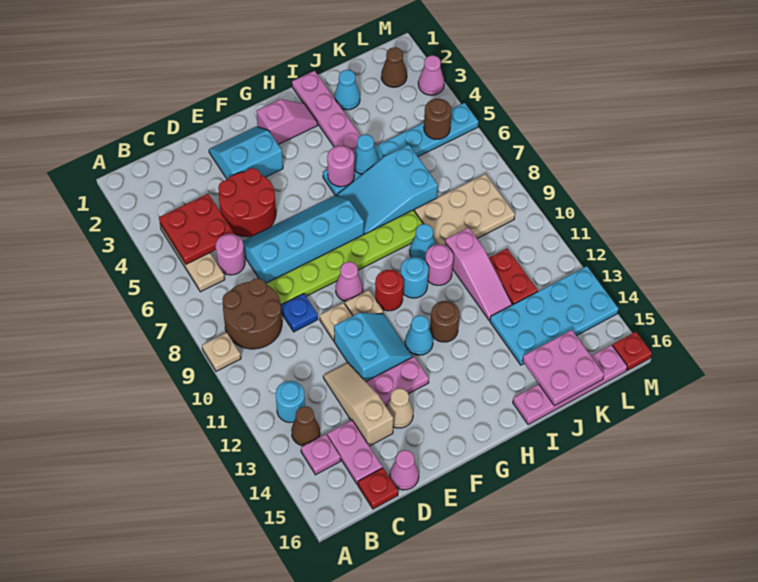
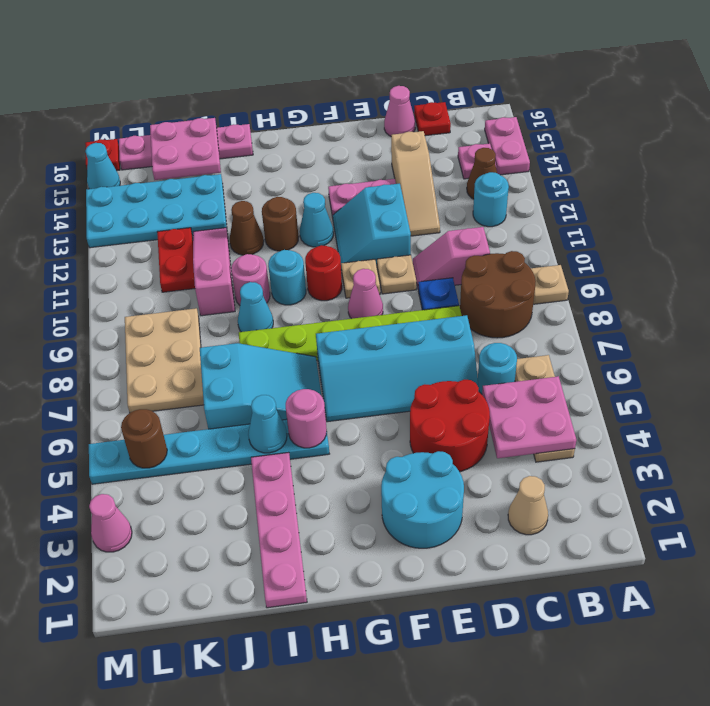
red plate B4:C5 level 2 -> pink plate B4:C5 level 2
pink round brick C6 level 1 -> cyan round brick C6 level 1
pink plate C14:C15 level 1 -> pink plate A14:A15 level 1
cyan slope E2:F3 level 1 top 3 -> cyan round brick E2:F3 level 1
tan cone E14 level 1 -> tan cone C2 level 1
pink slope G2:H2 level 1 top G -> pink slope C10:D10 level 1 top C
cyan cone J2 level 1 -> cyan cone M15 level 1
tan plate J8:L9 level 1 -> tan plate K7:L9 level 1
brown cone L2 level 1 -> brown cone I12 level 1

